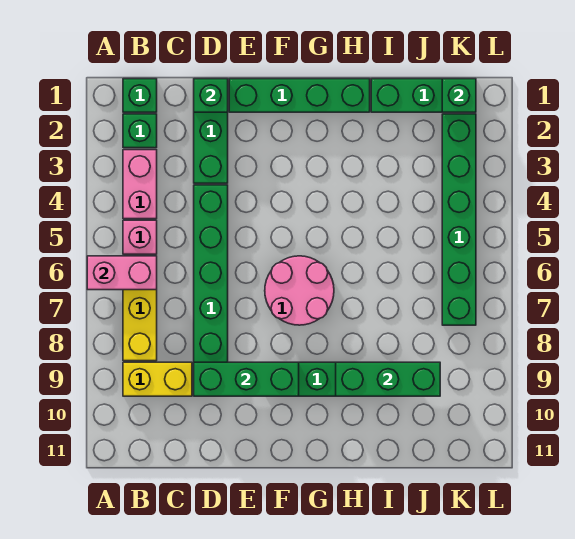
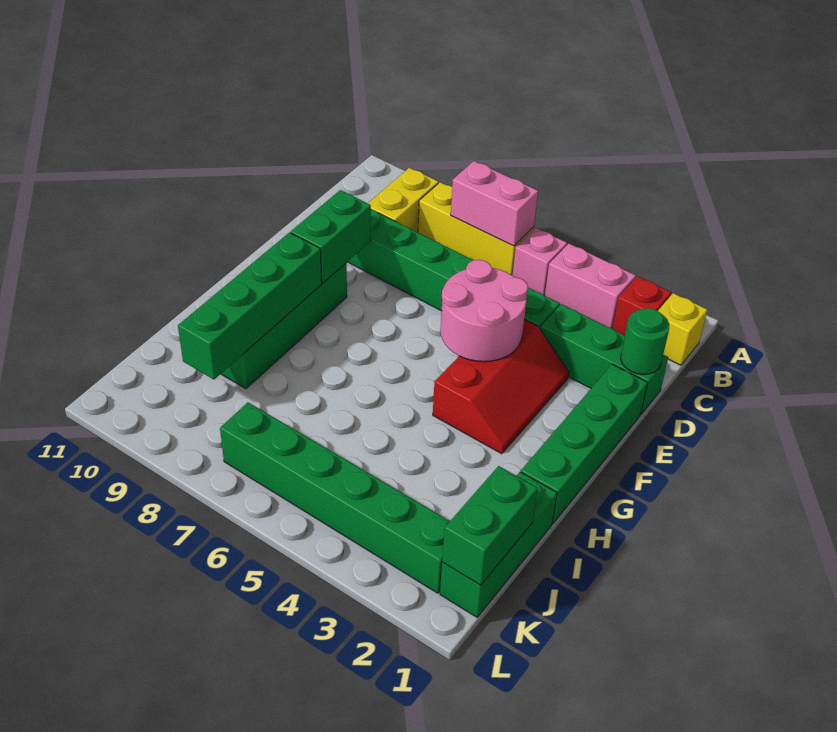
pink brick A6:B6 level 2 -> pink brick B6:B7 level 2
green brick B1 level 1 -> yellow brick B1 level 1
green brick B2 level 1 -> red brick B2 level 1
green brick D1 level 2 -> green round brick D1 level 2
green brick D9:F9 level 2 -> green brick E9:F9 level 2
none -> red slope E3:G4 level 1 top 4
pink round brick F6:G7 level 1 -> pink round brick E4:F5 level 2
green brick H9:J9 level 2 -> green brick G9:J9 level 2
green brick K1 level 2 -> green brick J1:K1 level 2

